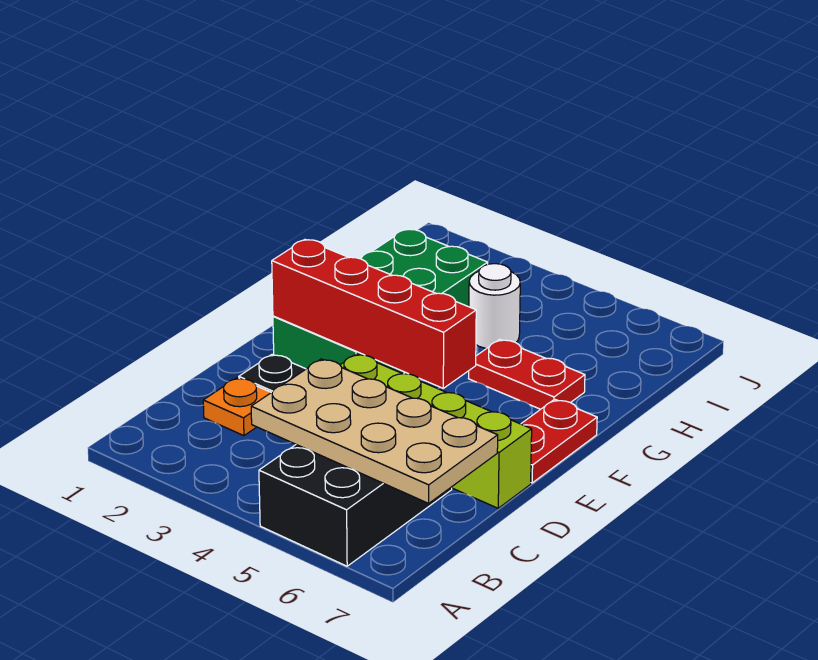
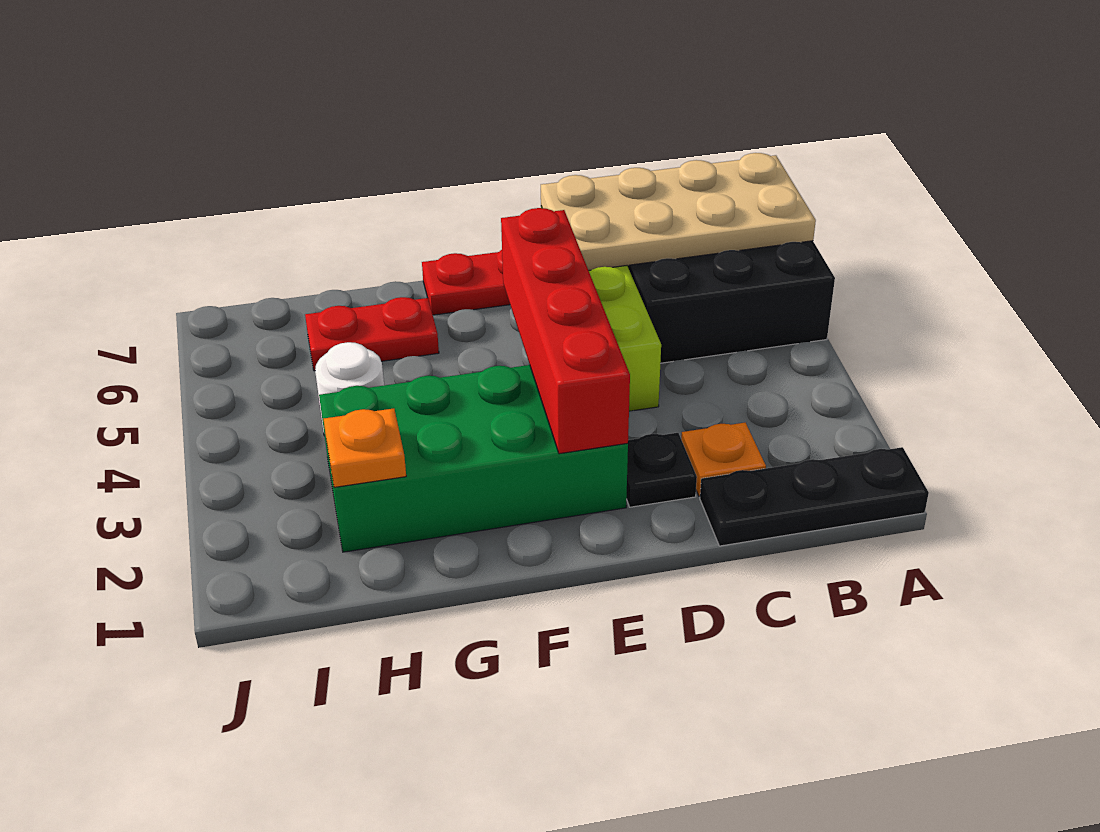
none -> black plate A1:C1 level 1
tan plate B4:C7 level 2 -> tan plate A6:D7 level 2
red plate G5:G6 level 1 -> red plate G6:H6 level 1
none -> orange plate H2 level 2

